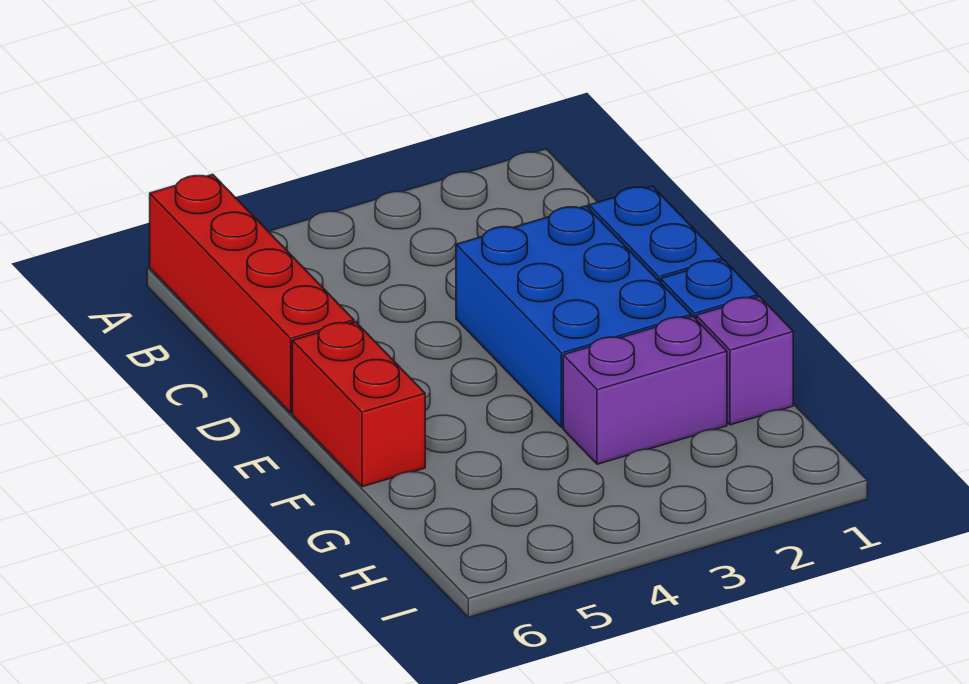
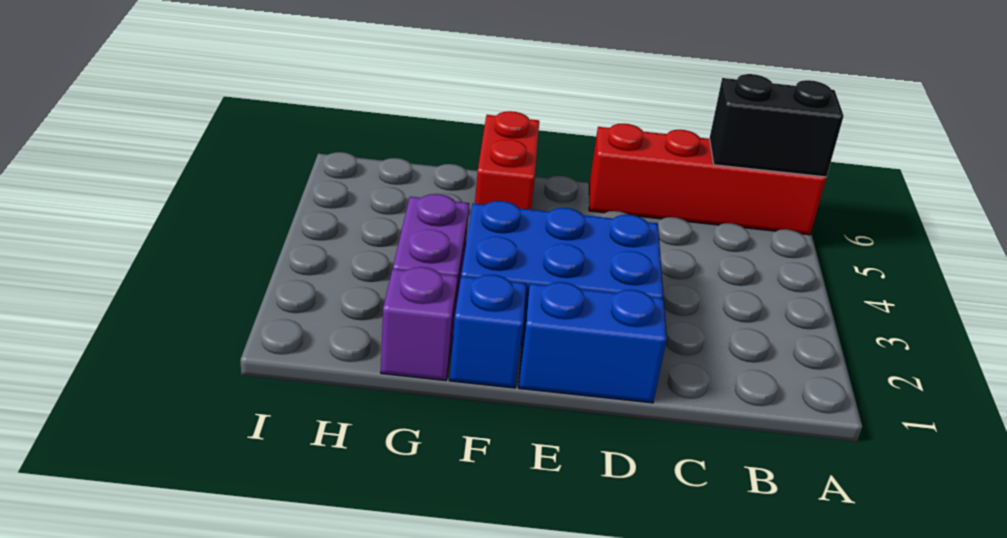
none -> black brick A6:B6 level 2
red brick E6:F6 level 1 -> red brick F5:F6 level 1

